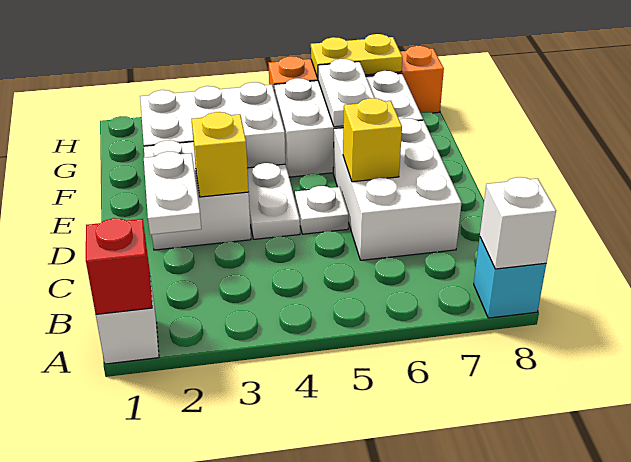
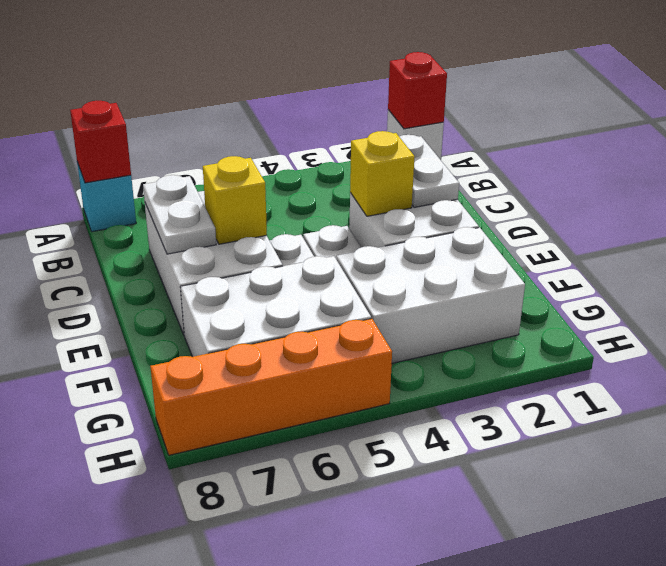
white brick A8 level 2 -> red brick A8 level 2
white plate F6:G6 level 2 -> white plate C7:D7 level 2
yellow plate H6:H7 level 2 -> none

